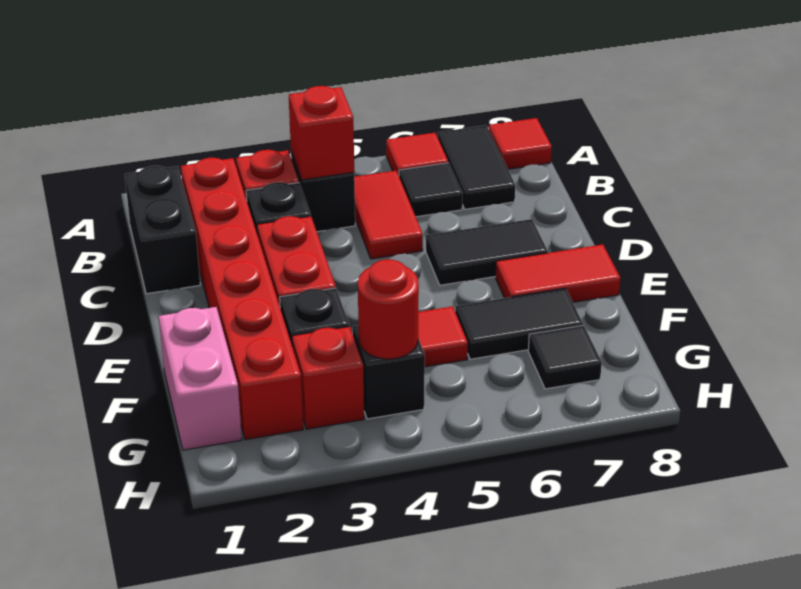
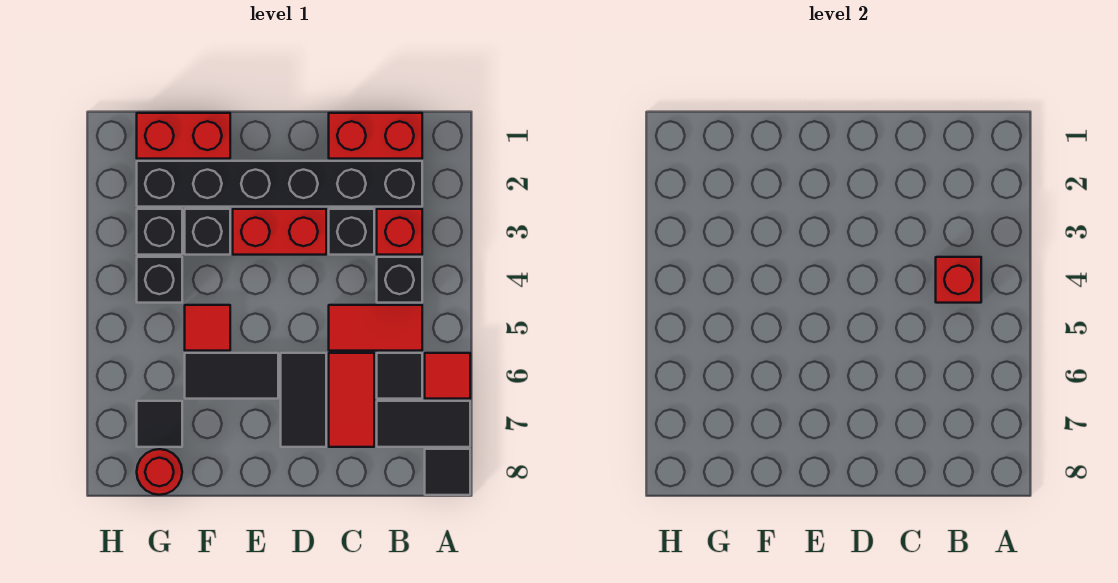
red tile A8 level 1 -> black tile A8 level 1
black brick B1:C1 level 1 -> red brick B1:C1 level 1
red brick B2:G2 level 1 -> black brick B2:G2 level 1
red tile E7:E8 level 1 -> red tile C6:C7 level 1
pink brick F1:G1 level 1 -> red brick F1:G1 level 1
black tile F6:F7 level 1 -> black tile E6:F6 level 1
red brick G3 level 1 -> black brick G3 level 1
red round brick G4 level 2 -> red round brick G8 level 1

